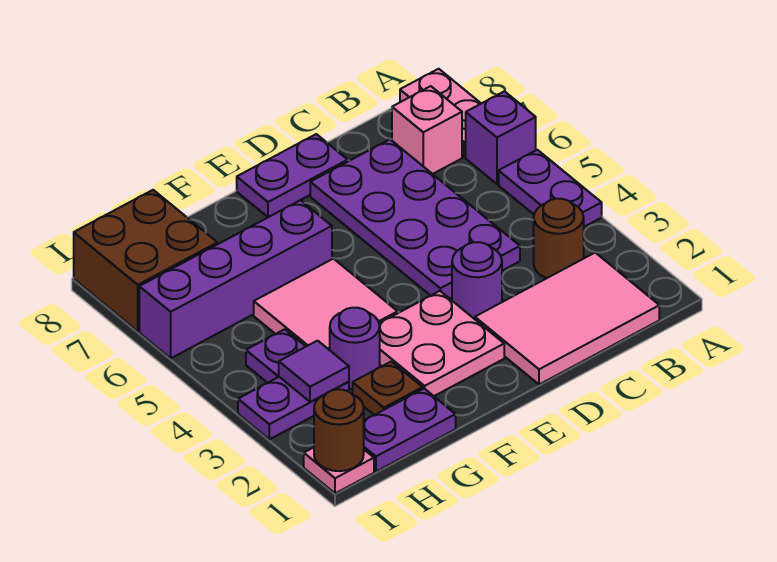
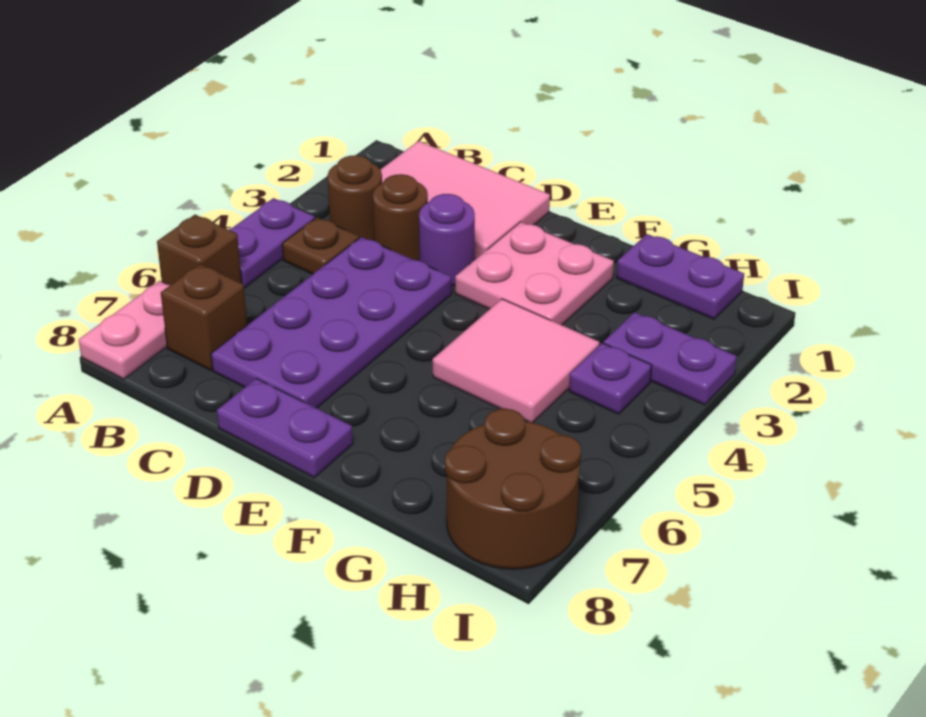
purple brick A6 level 1 -> brown brick A6 level 1
pink brick B7 level 1 -> brown brick B7 level 1
purple brick F6:I6 level 1 -> none
brown plate G2 level 1 -> brown plate B4 level 1
purple round brick G3 level 1 -> none
purple tile H3 level 2 -> none
brown brick H7:I8 level 1 -> brown round brick H7:I8 level 1
pink plate I1 level 1 -> none
brown round brick I1 level 2 -> brown round brick C3 level 1

